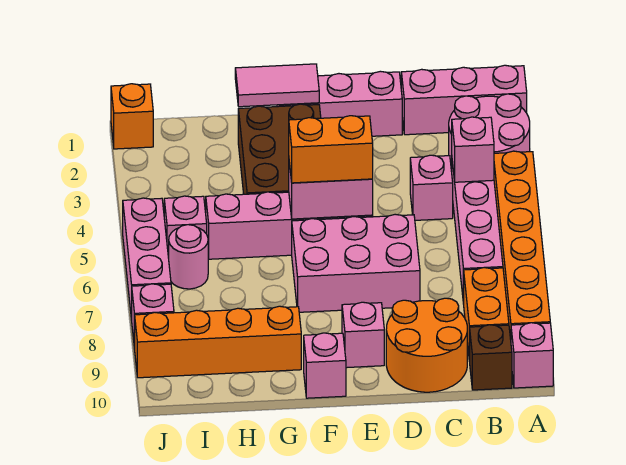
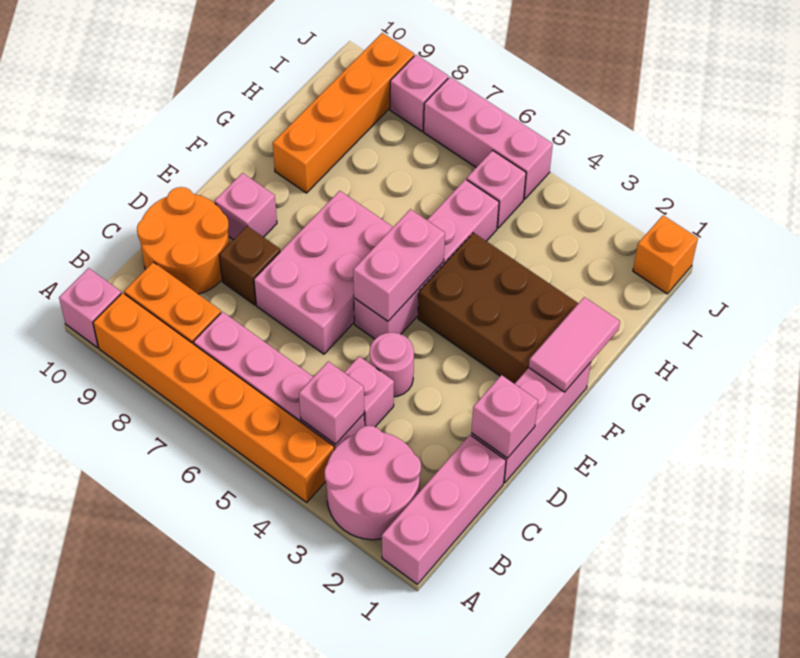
brown brick B10 level 1 -> brown brick D8 level 1
orange brick E5:F5 level 3 -> none
pink brick F10 level 1 -> pink brick D1 level 2
pink round brick I6 level 1 -> pink round brick D4 level 1

